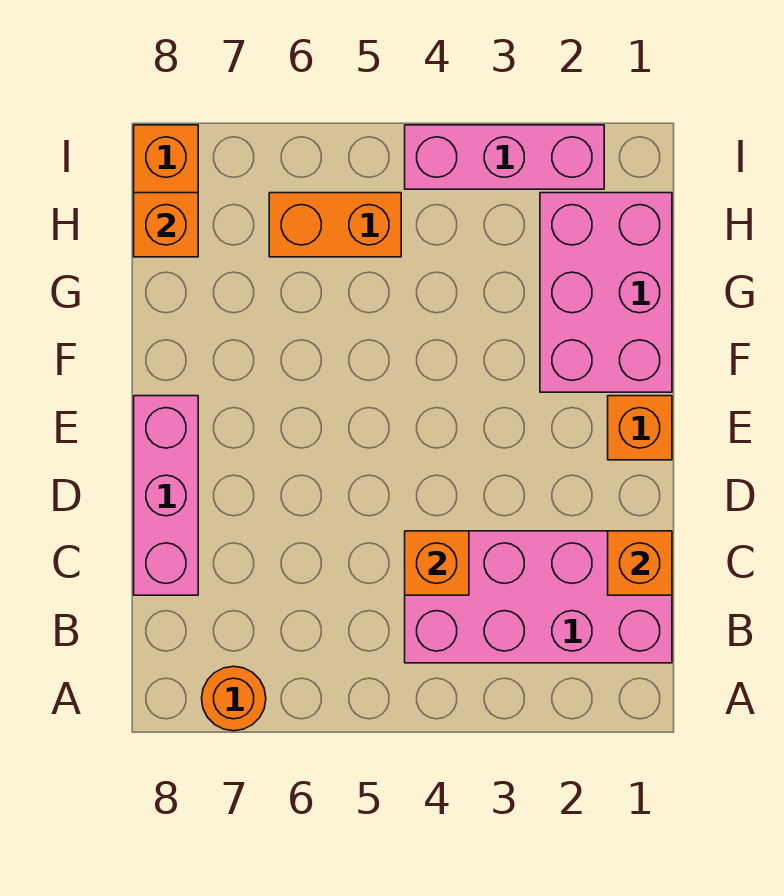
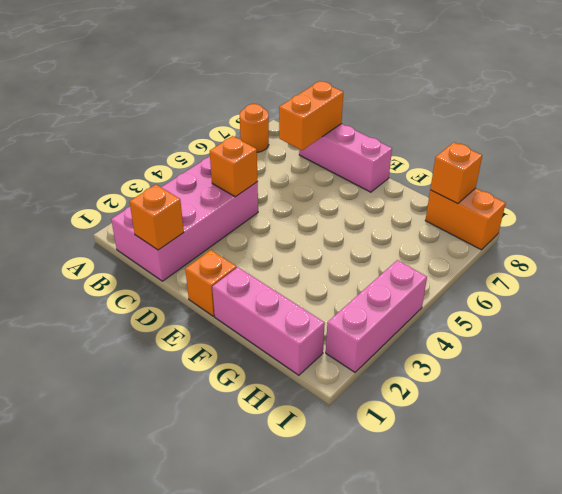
pink brick F1:H2 level 1 -> pink brick F1:H1 level 1
orange brick H5:H6 level 1 -> orange brick C7:C8 level 2

